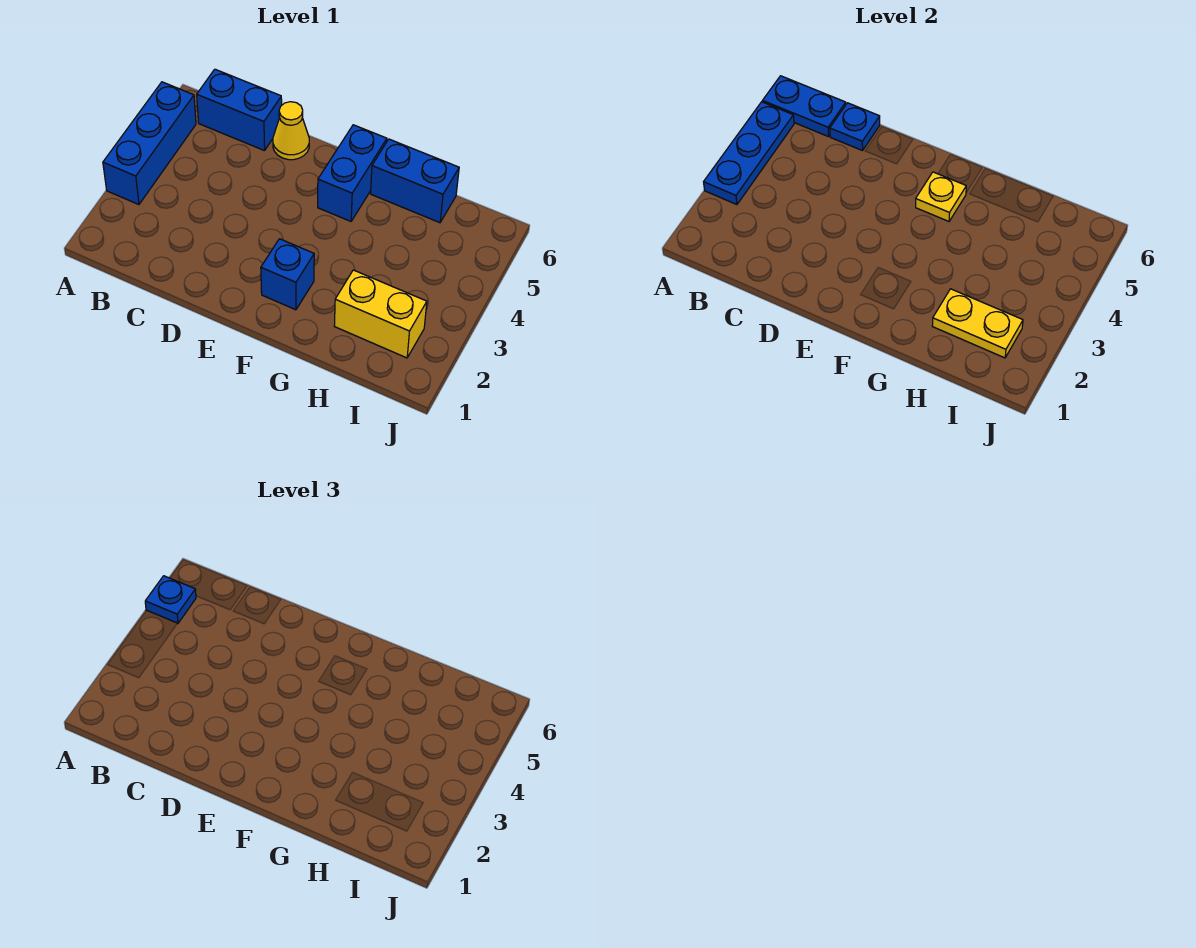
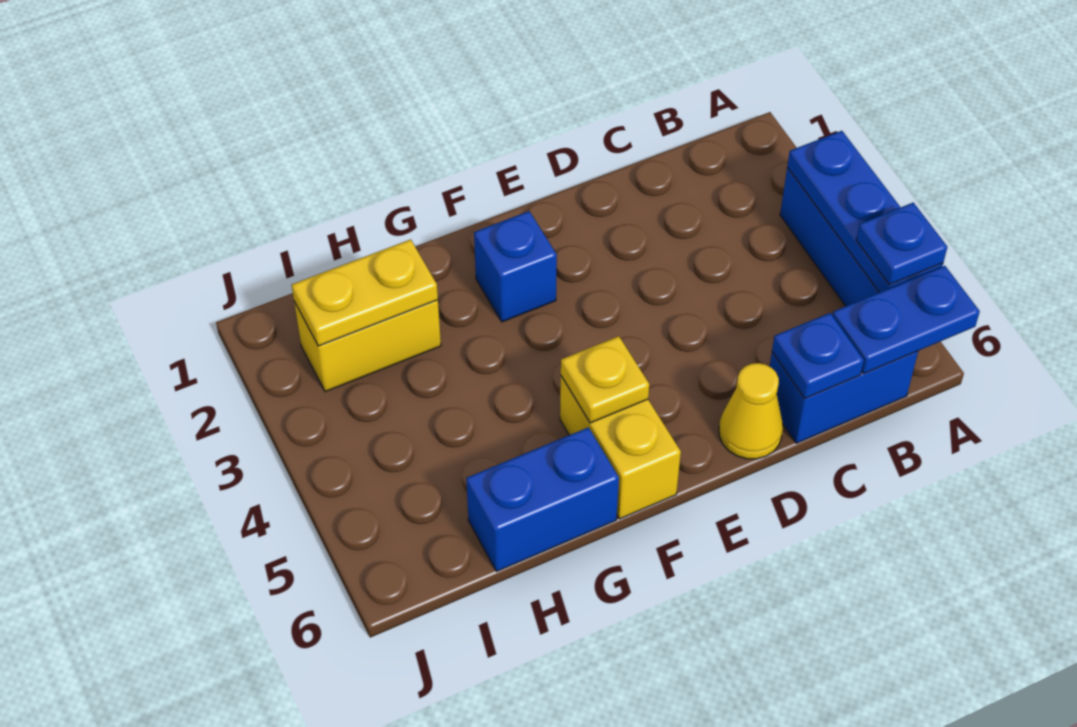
blue brick F5:F6 level 1 -> yellow brick F5:F6 level 1

